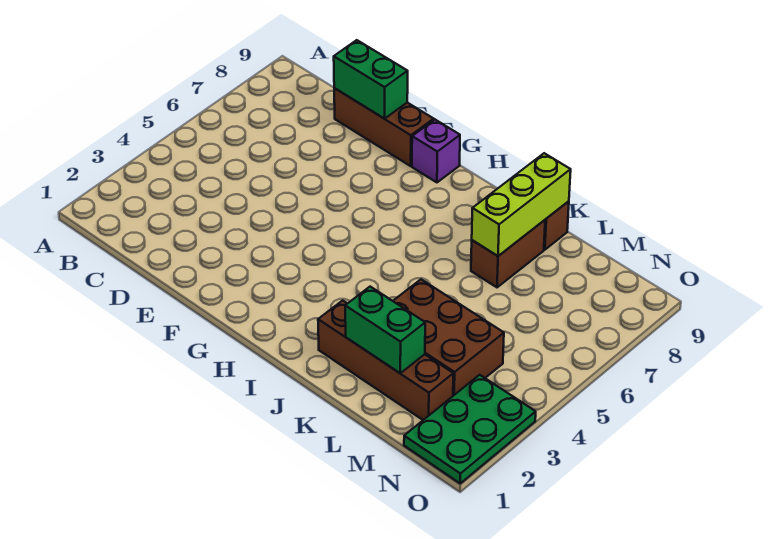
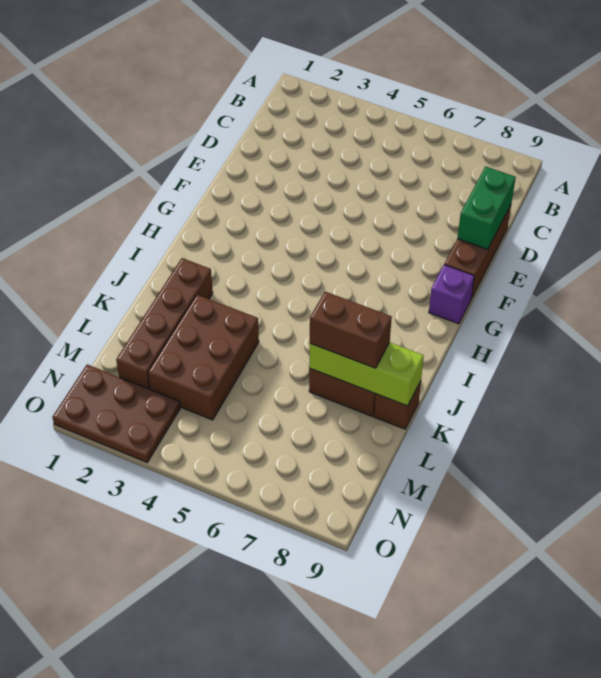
green brick K2:L2 level 2 -> none
none -> brown brick K7:K8 level 3
green plate N1:O3 level 1 -> brown plate N1:O3 level 1

